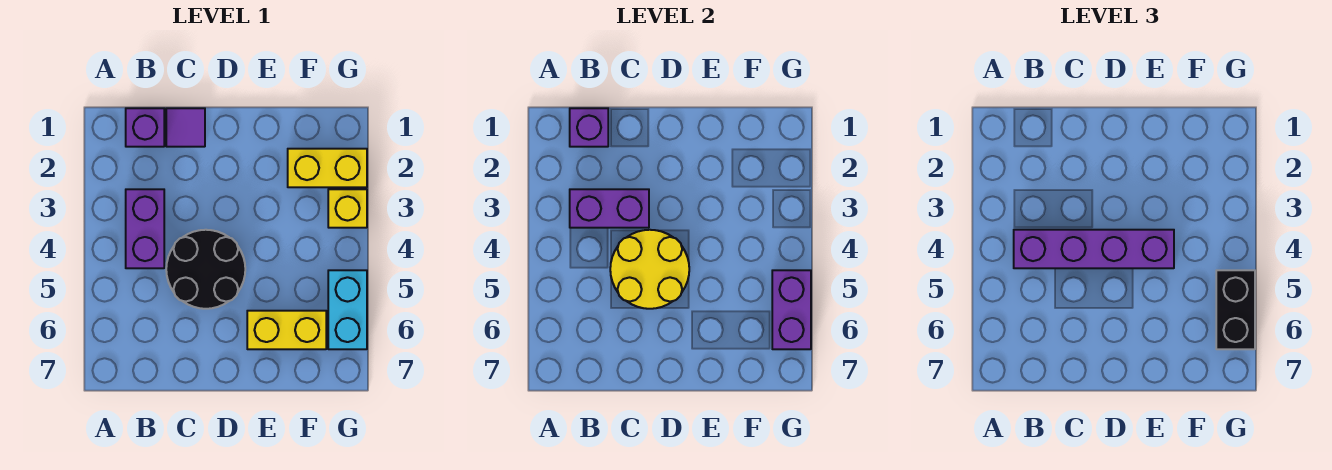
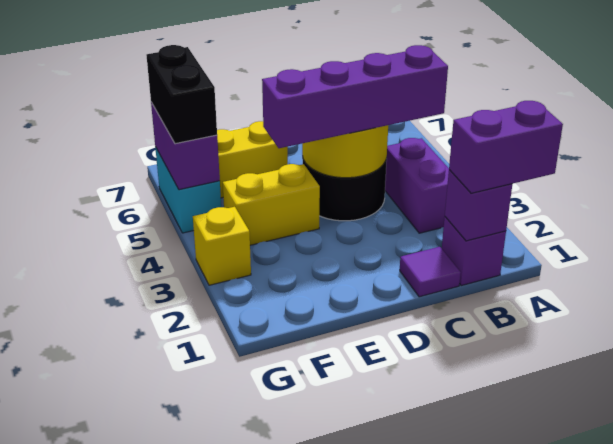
purple brick B3:C3 level 2 -> purple brick A1:B1 level 3
yellow brick F2:G2 level 1 -> yellow brick E4:F4 level 1

